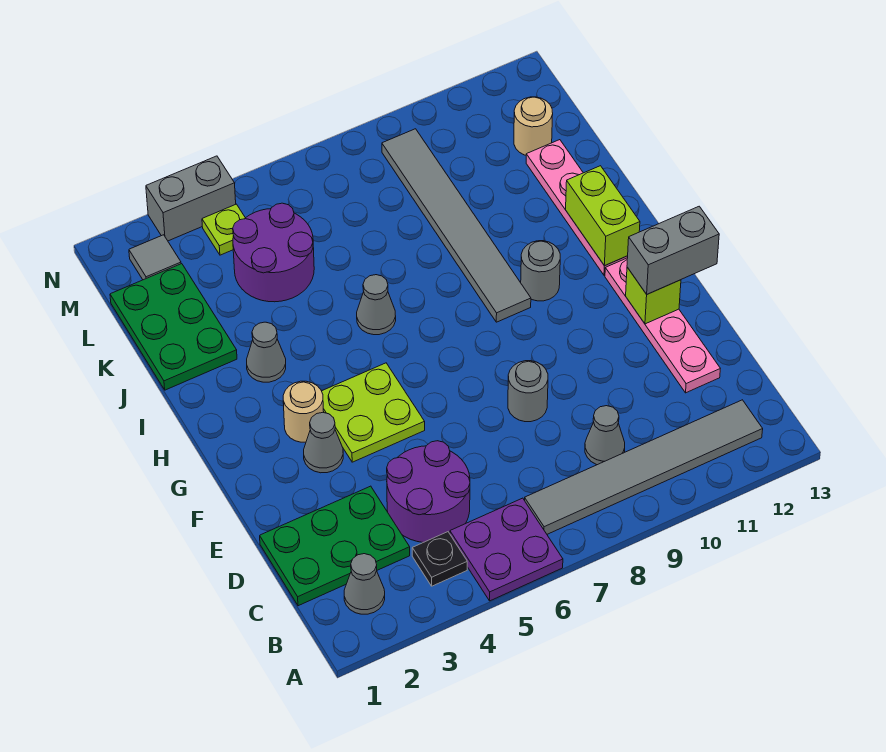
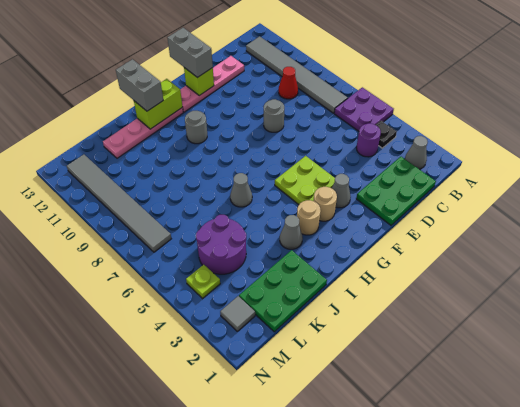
green plate C1:D3 level 1 -> green plate C1:E2 level 1
purple round brick C4:D5 level 1 -> purple round brick C4 level 1
grey cone C9 level 1 -> red cone C9 level 1
grey tile H9:M9 level 1 -> grey tile M7:M12 level 1
tan round brick L12 level 1 -> tan round brick H3 level 1
grey brick N3:N4 level 1 -> grey brick I12:I13 level 3

